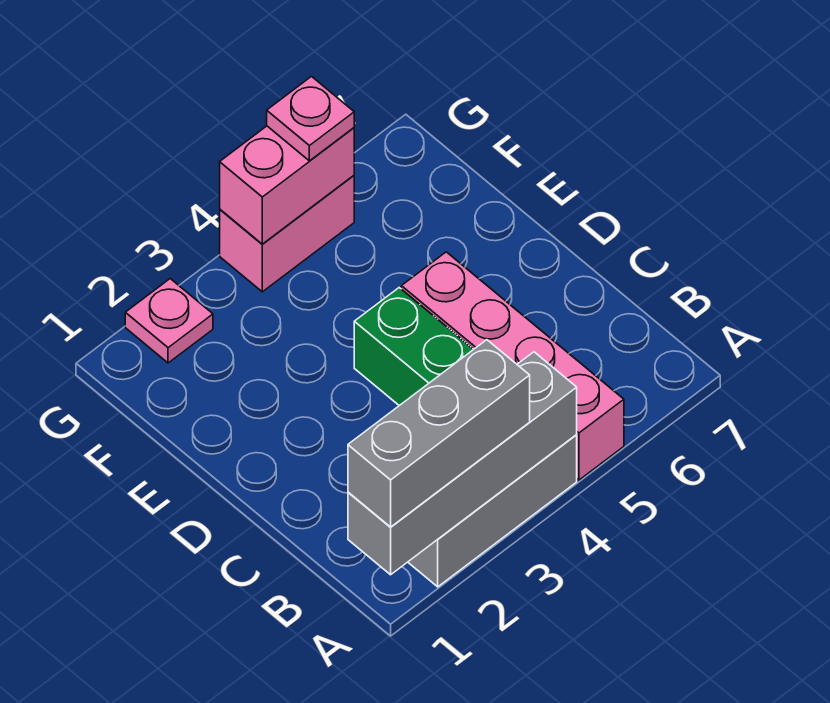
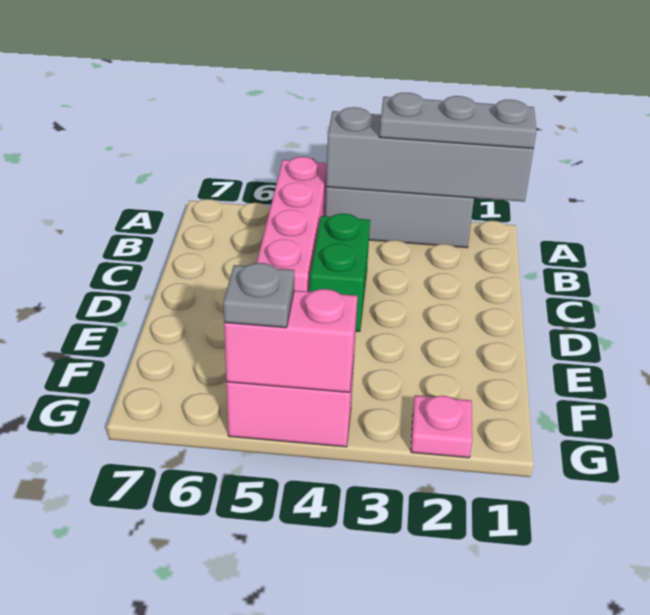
grey brick A1:A3 level 3 -> grey plate A1:A3 level 3
pink plate G5 level 3 -> grey plate G5 level 3

